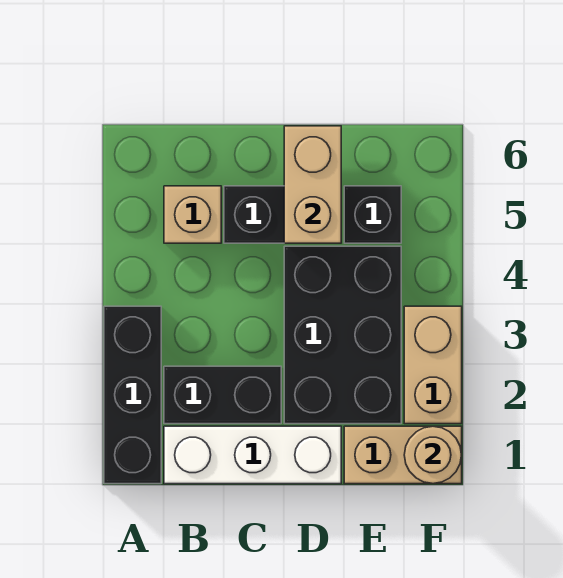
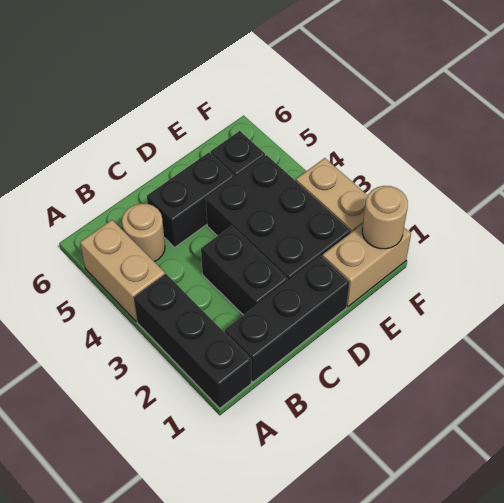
white brick B1:D1 level 1 -> black brick B1:D1 level 1
black brick B2:C2 level 1 -> black brick C2:C3 level 1
tan brick B5 level 1 -> tan round brick B5 level 1
tan brick D5:D6 level 2 -> tan brick A4:A5 level 1

